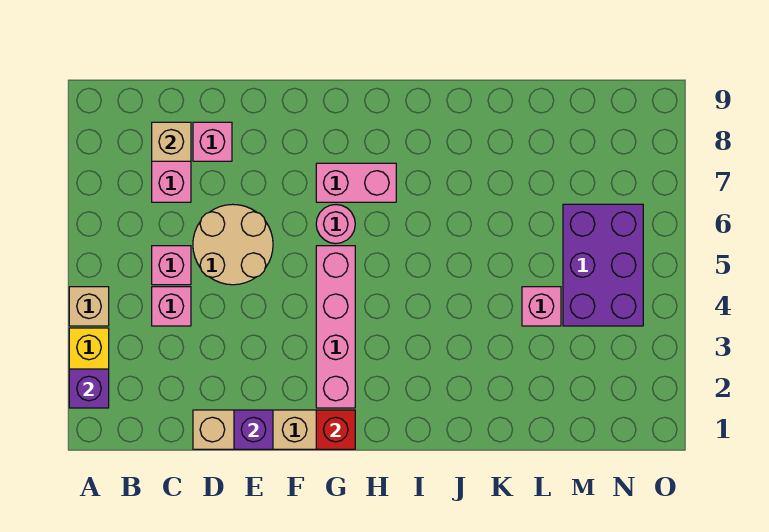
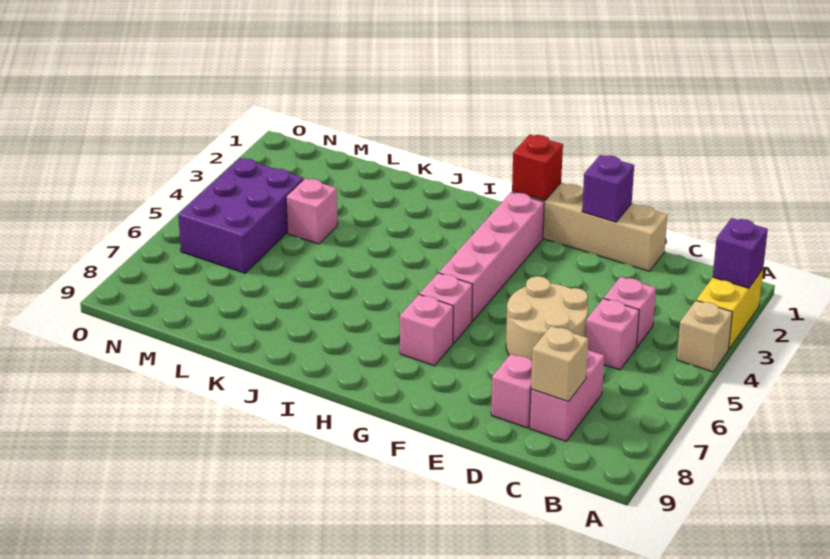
pink round brick G6 level 1 -> pink brick G6 level 1
pink brick G7:H7 level 1 -> pink brick G7 level 1

